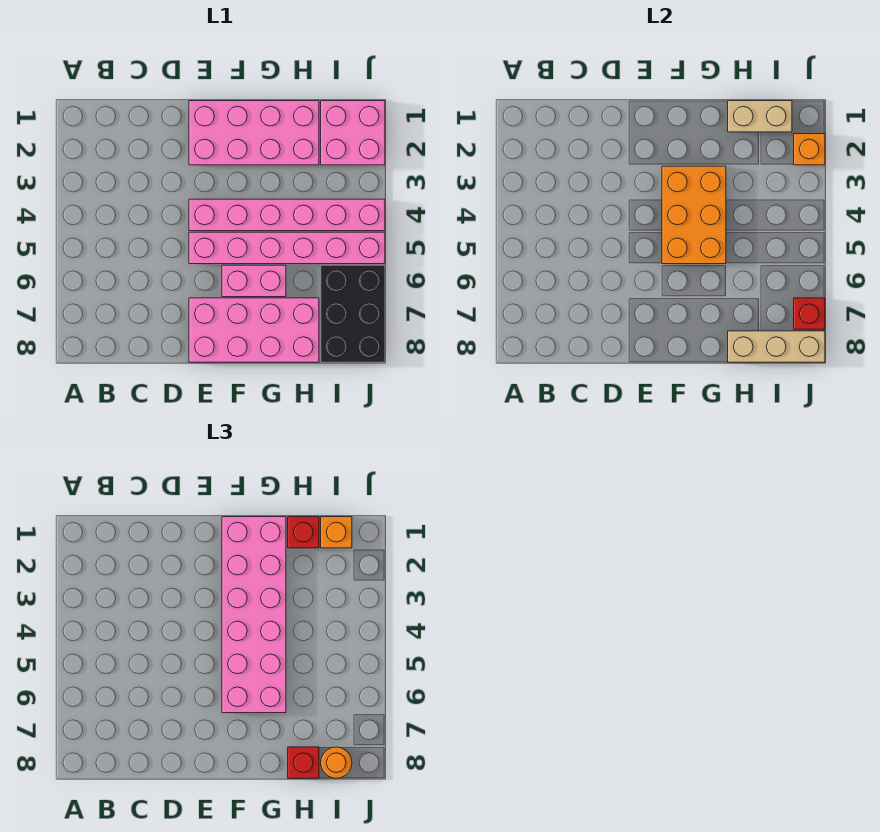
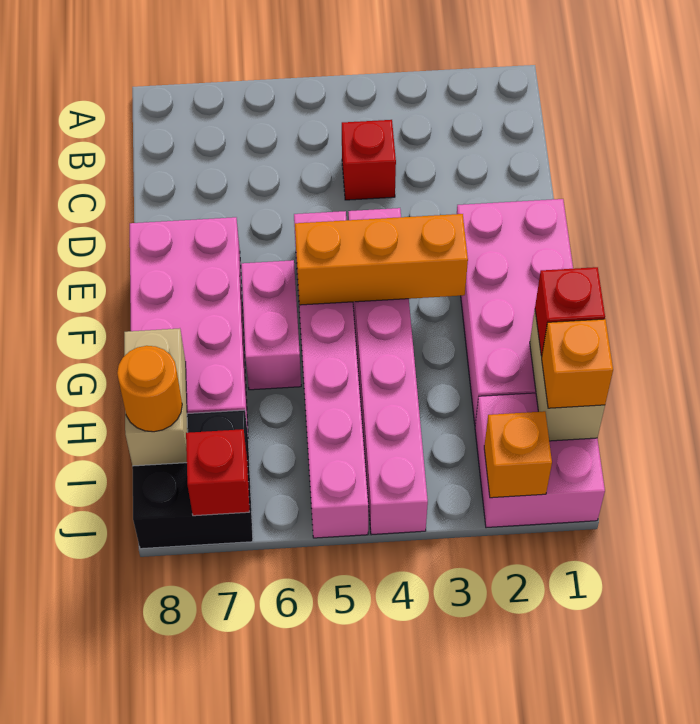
pink brick F1:G6 level 3 -> none
orange brick F3:G5 level 2 -> orange brick F3:F5 level 2
tan brick H8:J8 level 2 -> tan brick H8:I8 level 2
red brick H8 level 3 -> red brick C4 level 1
black brick I6:J8 level 1 -> black brick I7:J8 level 1

